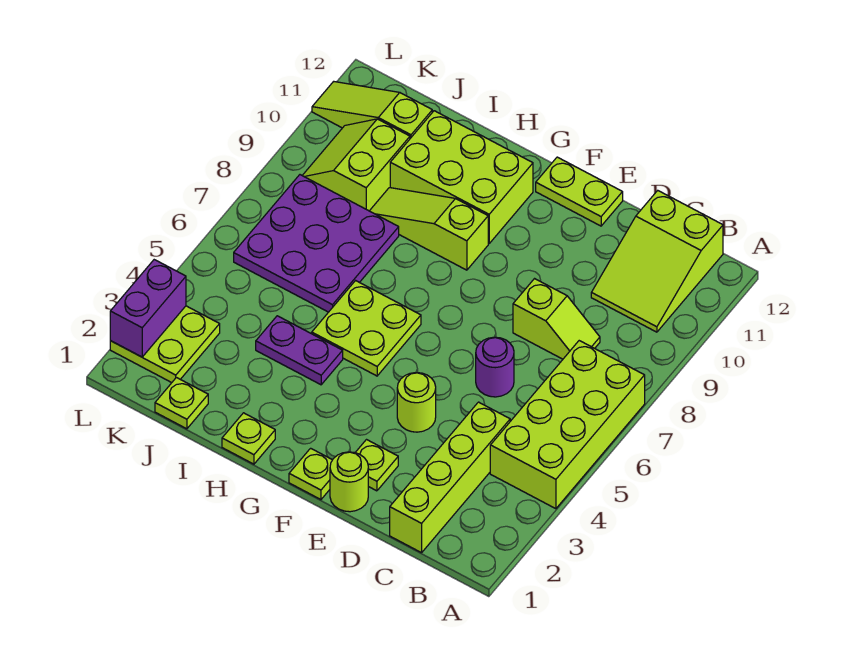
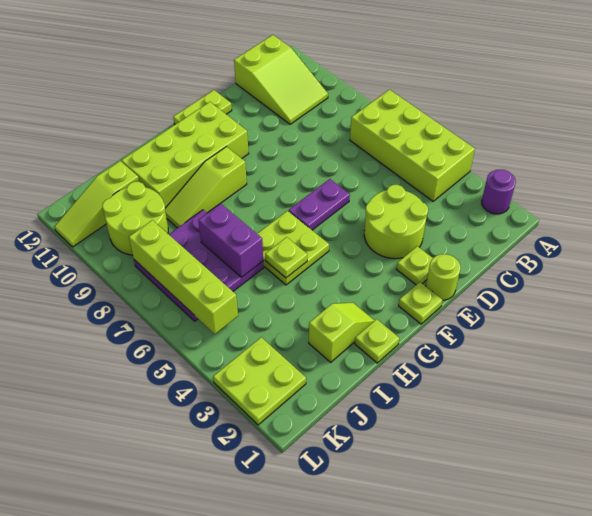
lime brick C1:C4 level 1 -> lime brick K5:K8 level 2
lime slope C8:D8 level 1 top D -> lime slope H2:I2 level 1 top I
purple round brick D6 level 1 -> purple round brick A2 level 1
lime round brick E4 level 1 -> lime round brick D3:E4 level 1
lime brick G10:I11 level 1 -> lime brick F10:I11 level 1
purple plate H4:I4 level 1 -> purple plate E6:F6 level 1
lime plate J1 level 1 -> lime plate H5 level 2
lime slope J9:K10 level 1 top J -> lime round brick J9:K10 level 1
purple brick L2:L3 level 2 -> purple brick I6:I7 level 2

